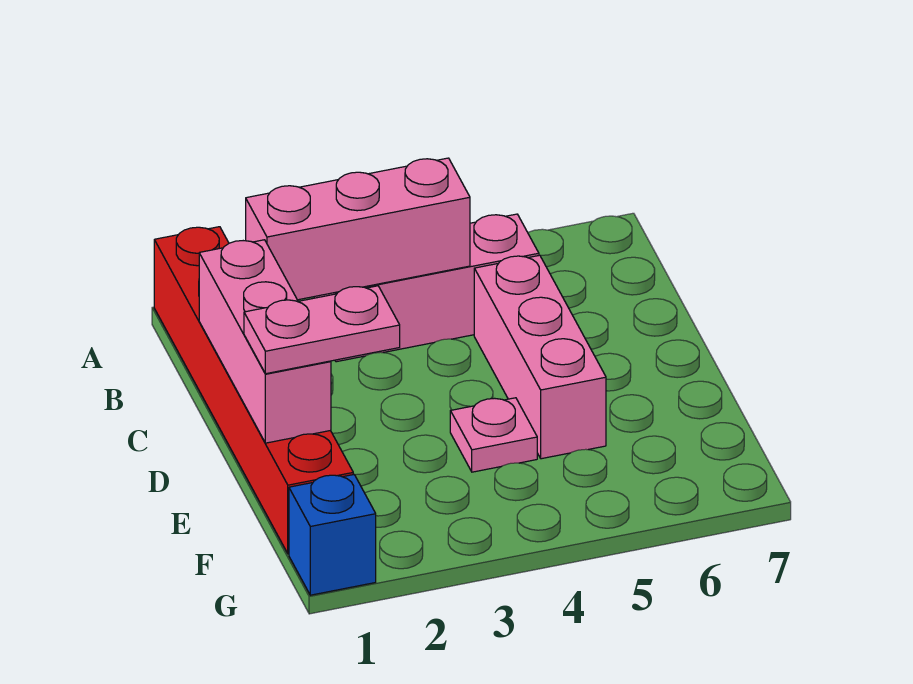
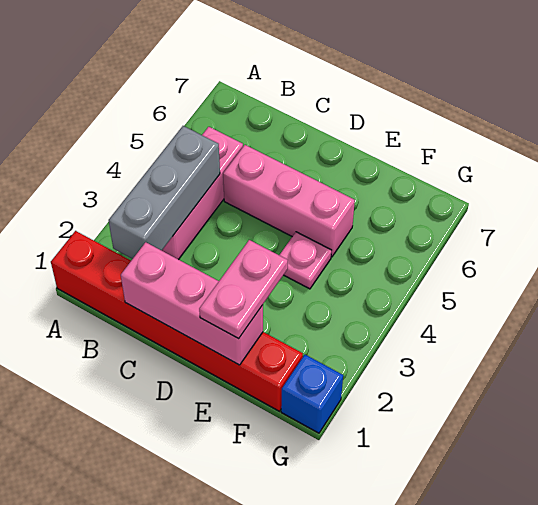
pink brick B2:B4 level 2 -> grey brick B2:B4 level 2

